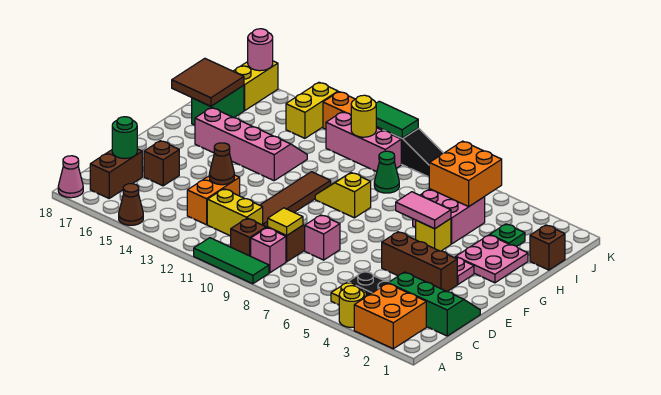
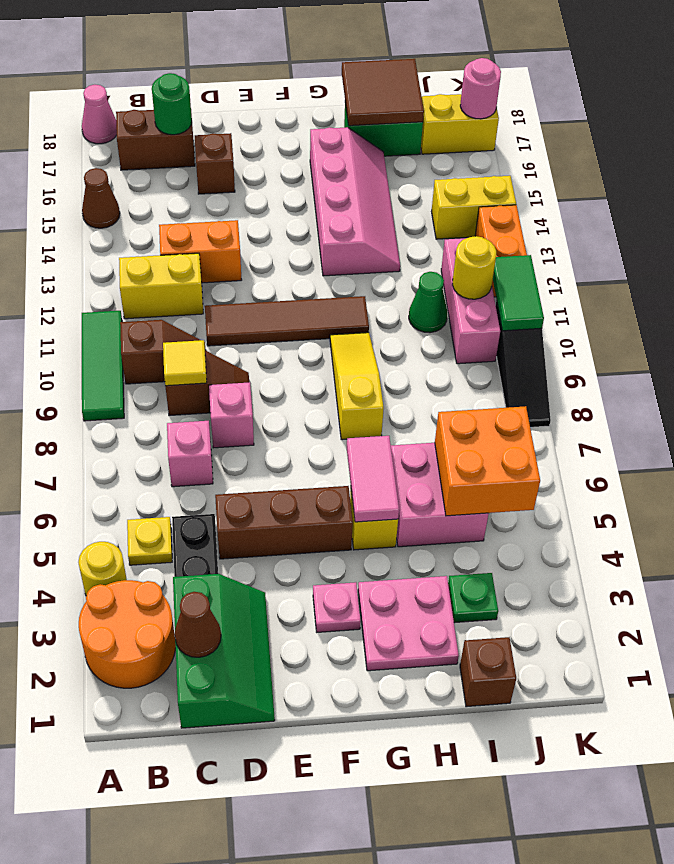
orange brick A2:B3 level 1 -> orange round brick A2:B3 level 1
pink brick B9 level 1 -> pink brick C7 level 1
yellow brick C11:C12 level 1 -> yellow brick B12:C12 level 1
brown cone D13 level 2 -> brown cone C2 level 2
brown brick E3:E5 level 1 -> brown brick D5:F5 level 1
yellow slope G9:G10 level 1 top 9 -> yellow slope G8:G10 level 1 top 8
green cone I9 level 1 -> green cone I11 level 1

